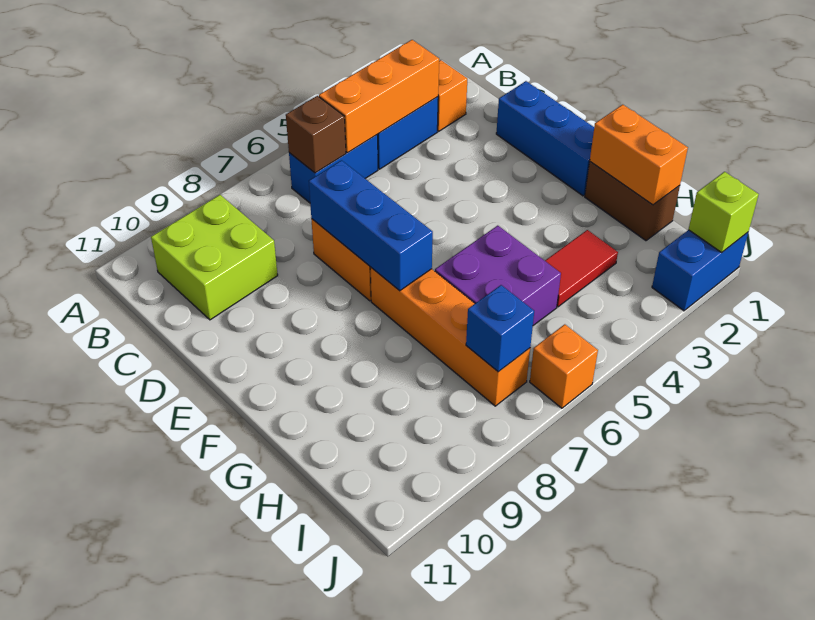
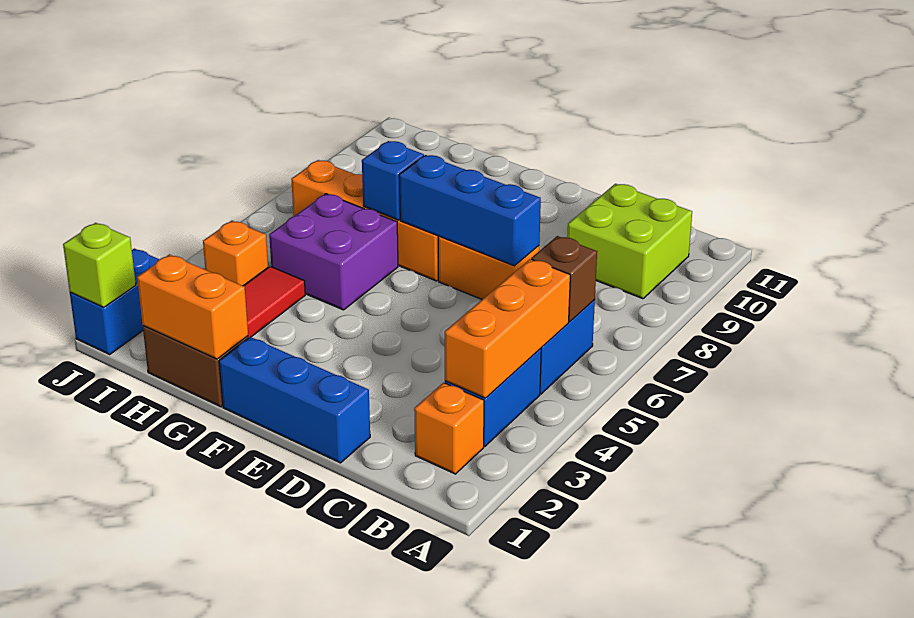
blue brick I7 level 2 -> blue brick G7 level 2
orange brick J6 level 1 -> orange brick I4 level 1

